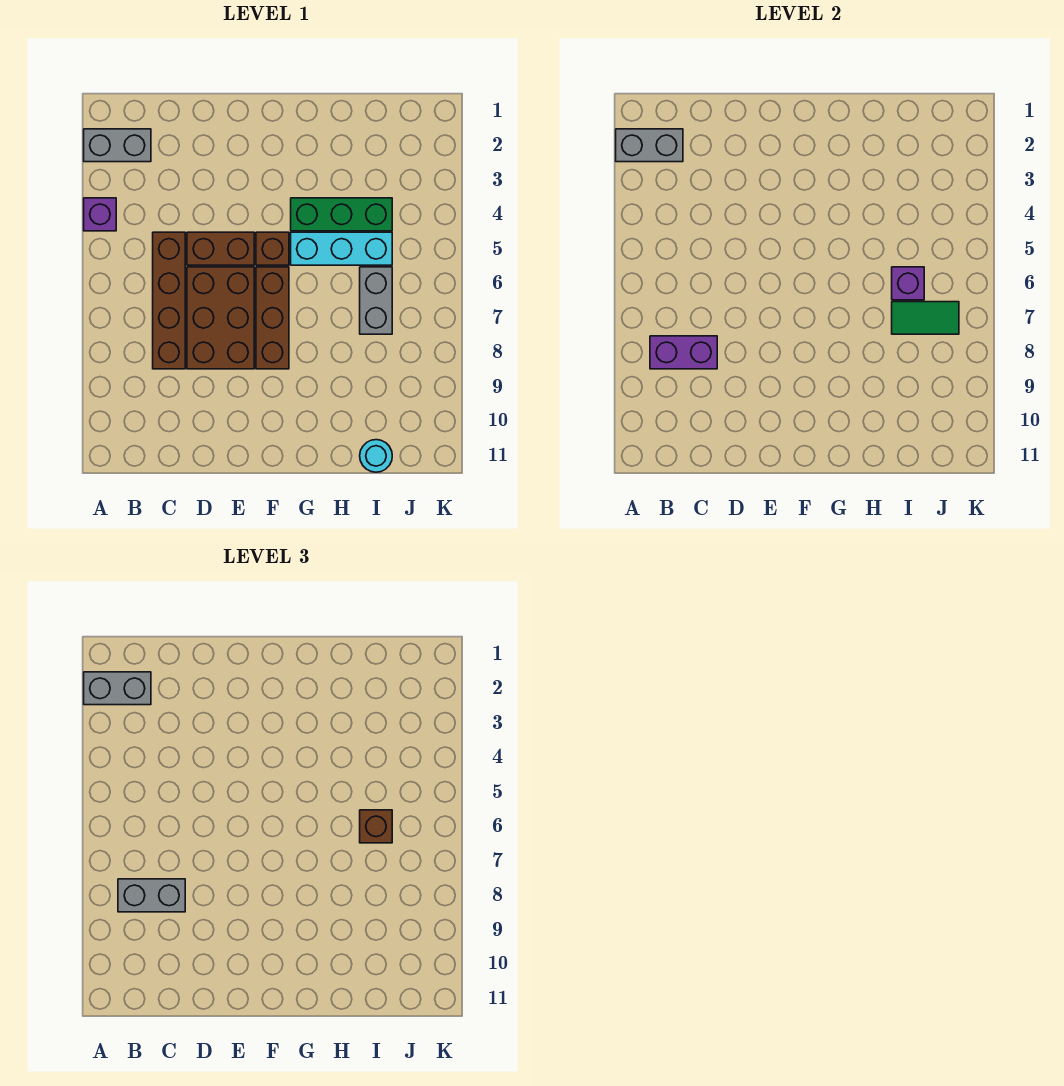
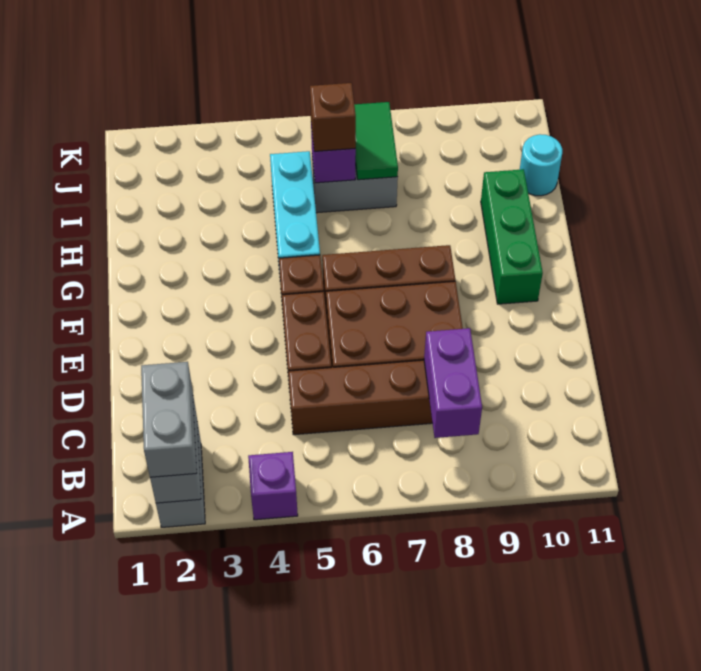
grey brick B8:C8 level 3 -> none
green brick G4:I4 level 1 -> green brick F10:H10 level 1

